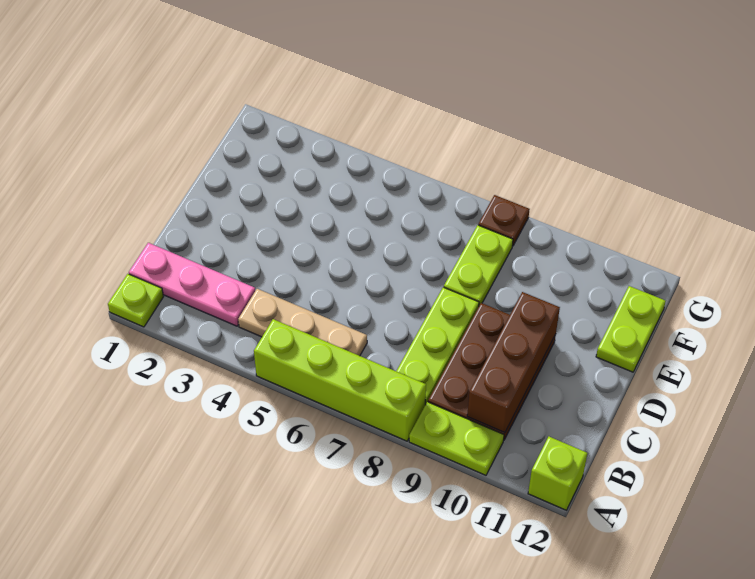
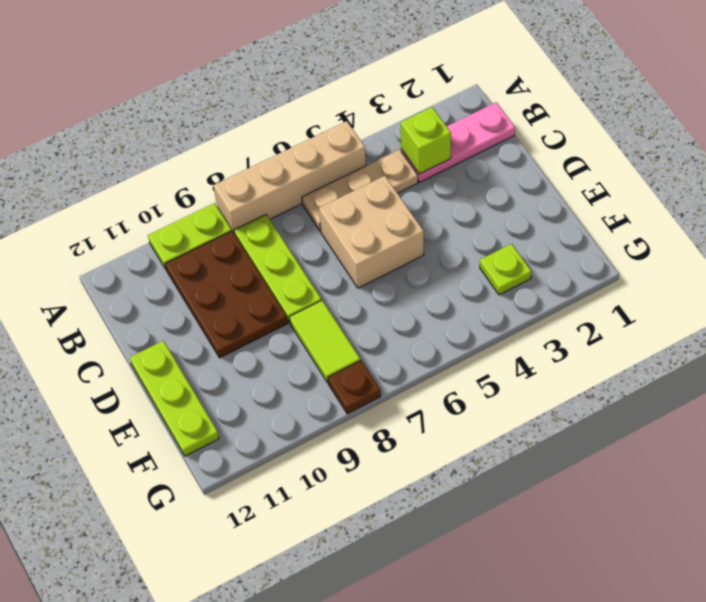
lime plate A1 level 1 -> lime plate F3 level 1
lime brick A5:A8 level 1 -> tan brick A5:A8 level 1
lime brick A12 level 1 -> lime brick B3 level 2
brown brick B10:D10 level 2 -> none
none -> tan brick C5:D6 level 1
lime plate E8:F8 level 1 -> lime tile E8:F8 level 1
lime plate E12:F12 level 1 -> lime plate D12:F12 level 1

